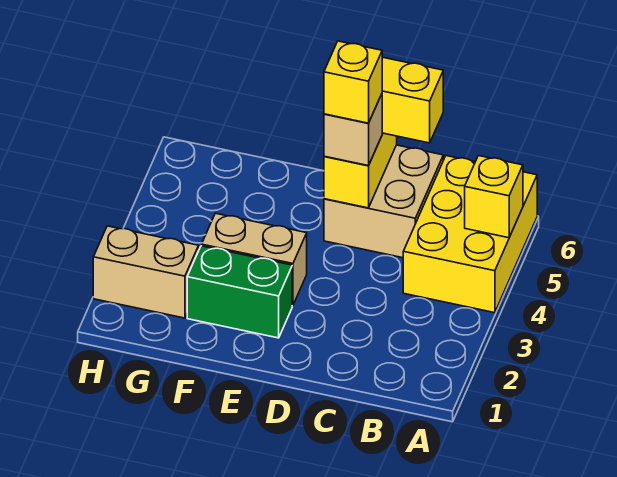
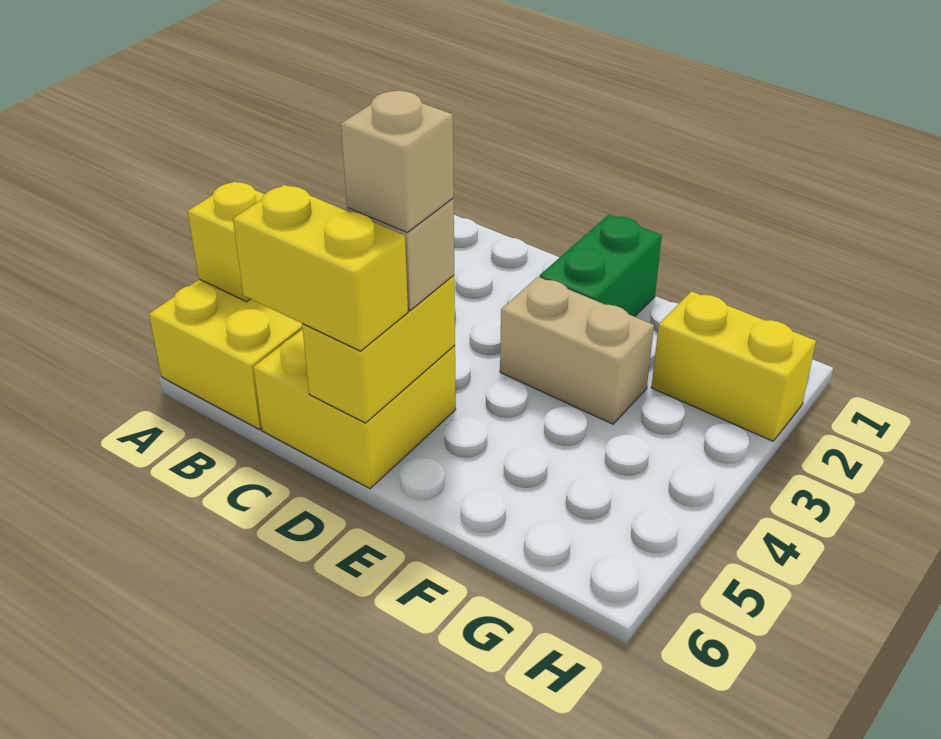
tan brick C5:D6 level 1 -> yellow brick C5:D6 level 1
yellow brick D5 level 4 -> tan brick D5 level 4
green brick E2:F2 level 1 -> green brick E1:E2 level 1
tan brick G2:H2 level 1 -> yellow brick G2:H2 level 1

